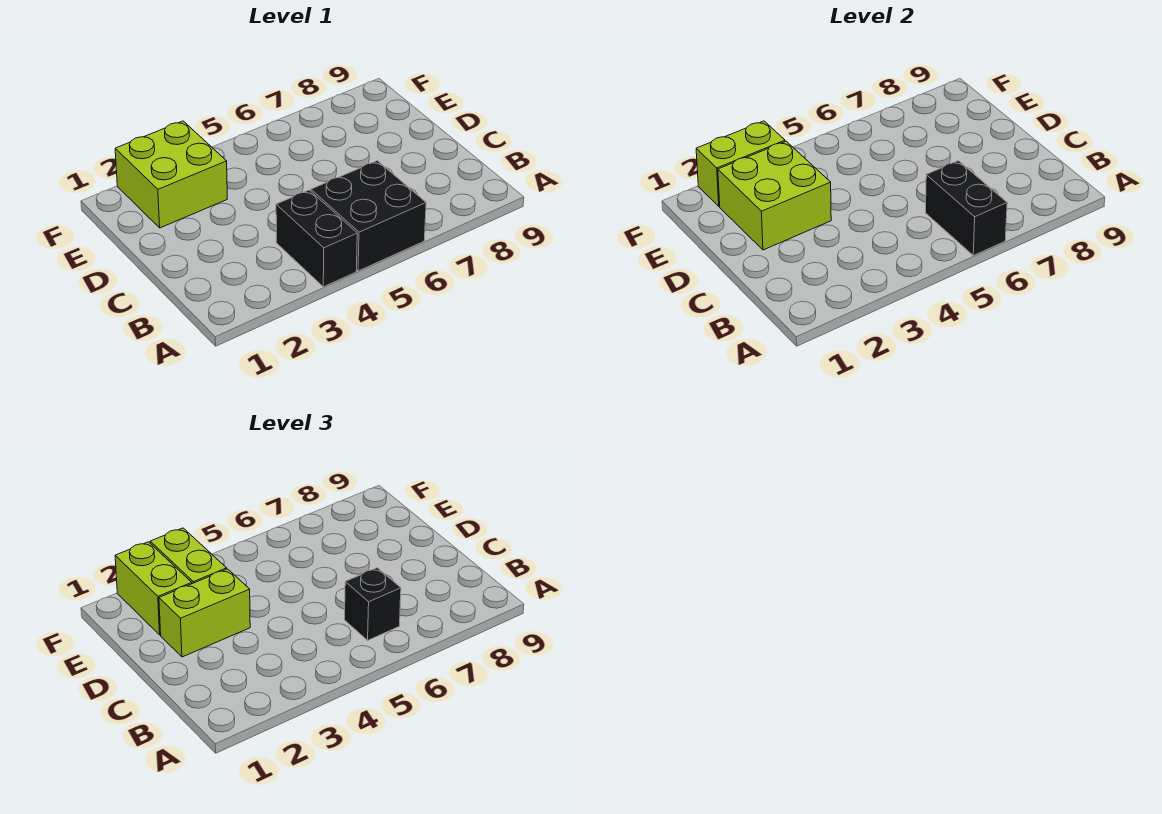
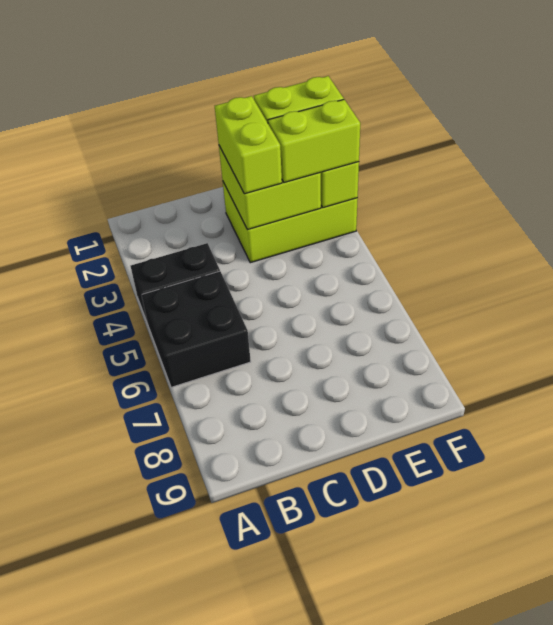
black brick A6:B6 level 2 -> none
black brick B6 level 3 -> none
lime brick E2:F3 level 1 -> lime brick D2:F3 level 1

